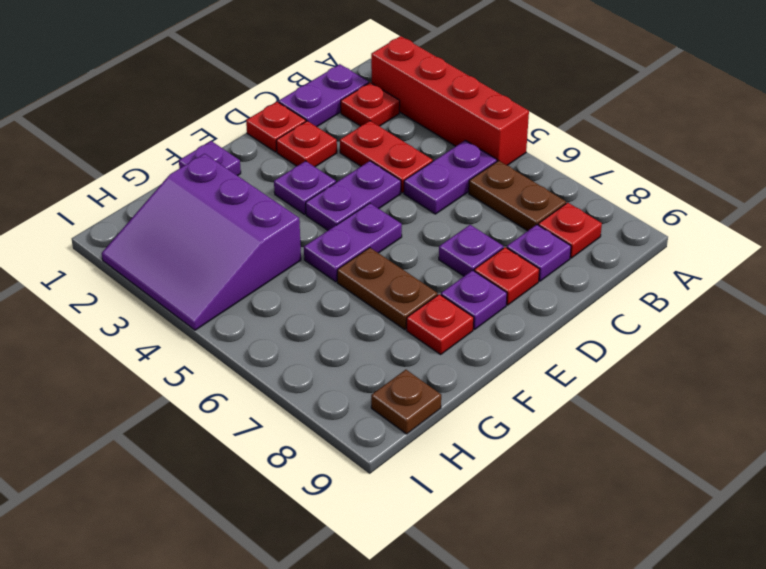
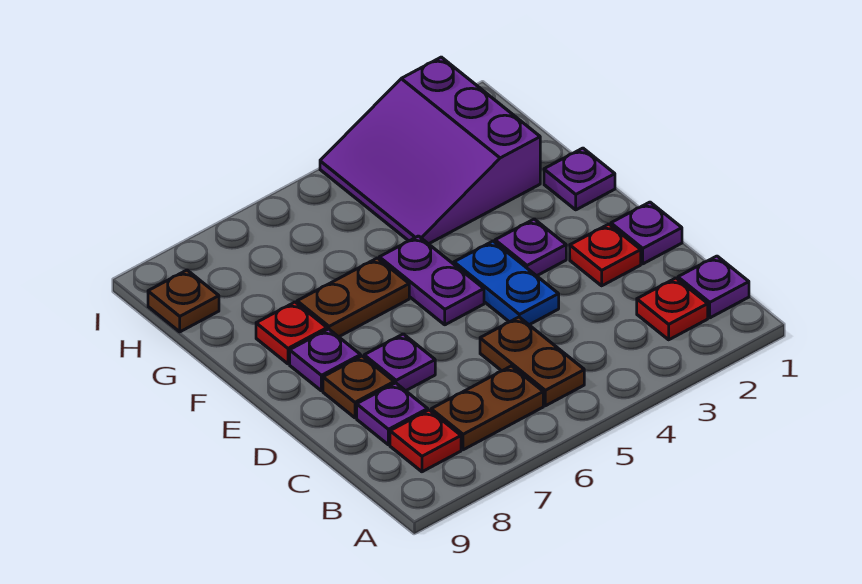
red brick A2:A5 level 1 -> none
purple plate B1:C1 level 1 -> purple plate B1 level 1
purple plate B5:C5 level 1 -> brown plate B5:C5 level 1
red plate C3:C4 level 1 -> none
red plate D1 level 1 -> purple plate D1 level 1
purple plate D4:E4 level 1 -> blue plate D4:E4 level 1
red plate D8 level 1 -> brown plate D8 level 1
purple slope G2:I4 level 1 top G -> purple slope G2:I4 level 1 top 2

